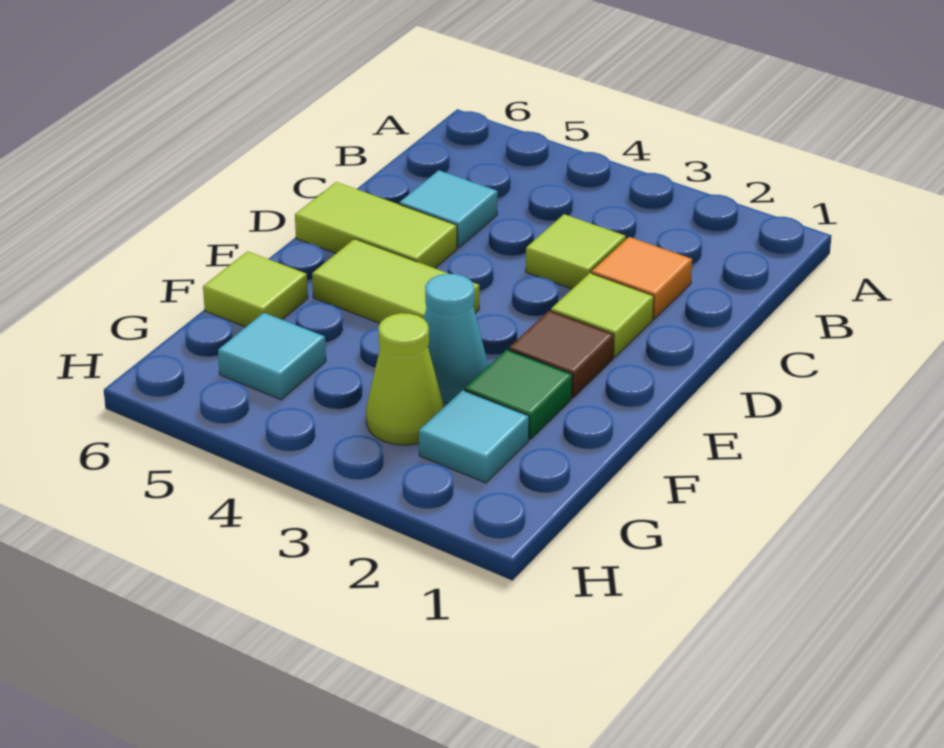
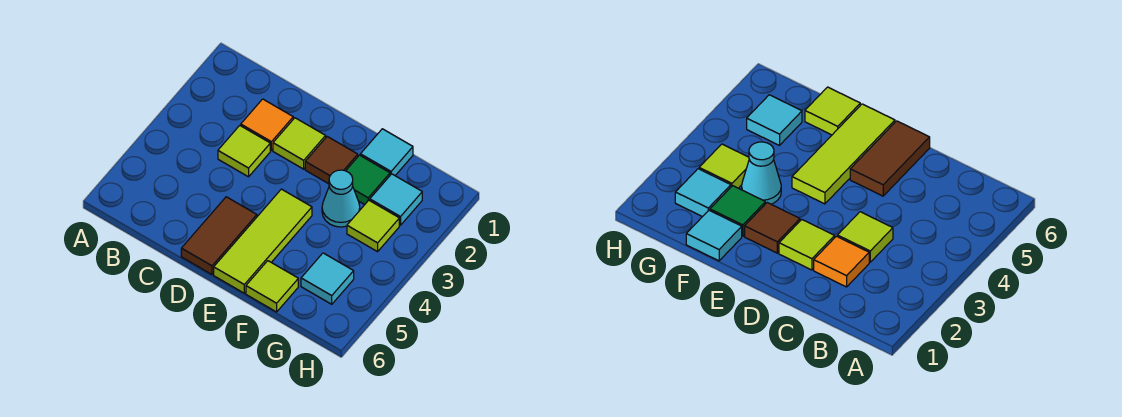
cyan tile C5 level 1 -> cyan tile F1 level 1
lime tile D5:D6 level 1 -> brown tile D5:D6 level 1
lime tile E4:E5 level 1 -> lime tile E4:E6 level 1
lime cone G3 level 1 -> lime tile G3 level 1

